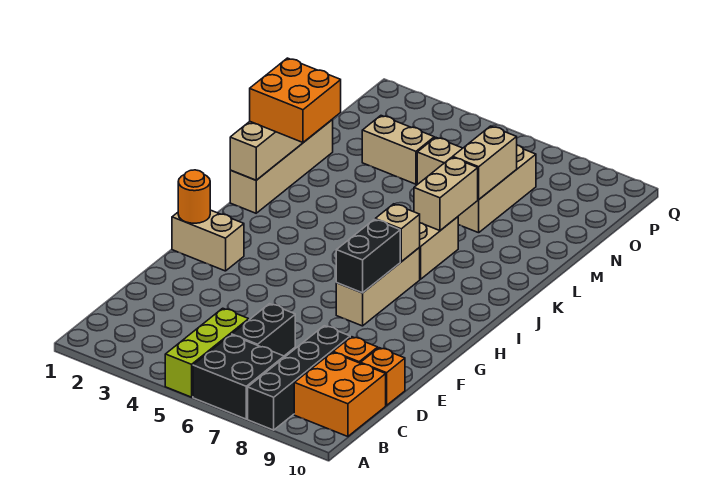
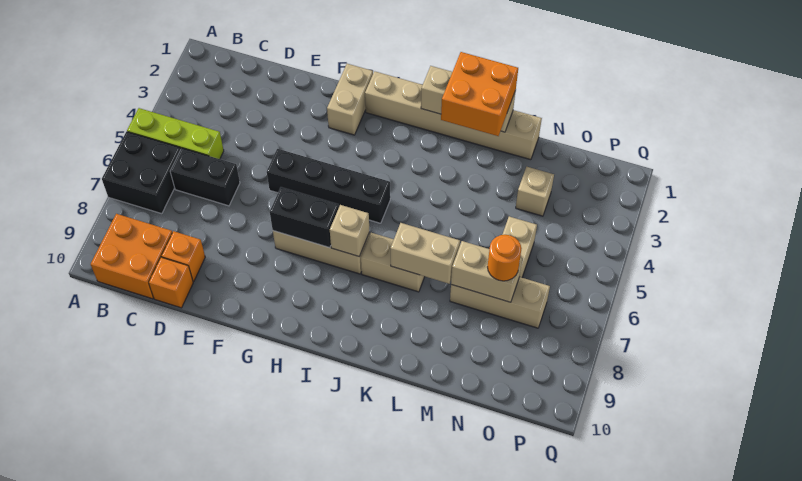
black brick A8:D8 level 1 -> black brick F5:I5 level 1
orange round brick G1 level 2 -> orange round brick N7 level 3
tan brick J1:M1 level 1 -> tan brick H1:M1 level 1
tan brick N3:N4 level 1 -> tan brick N3 level 1

